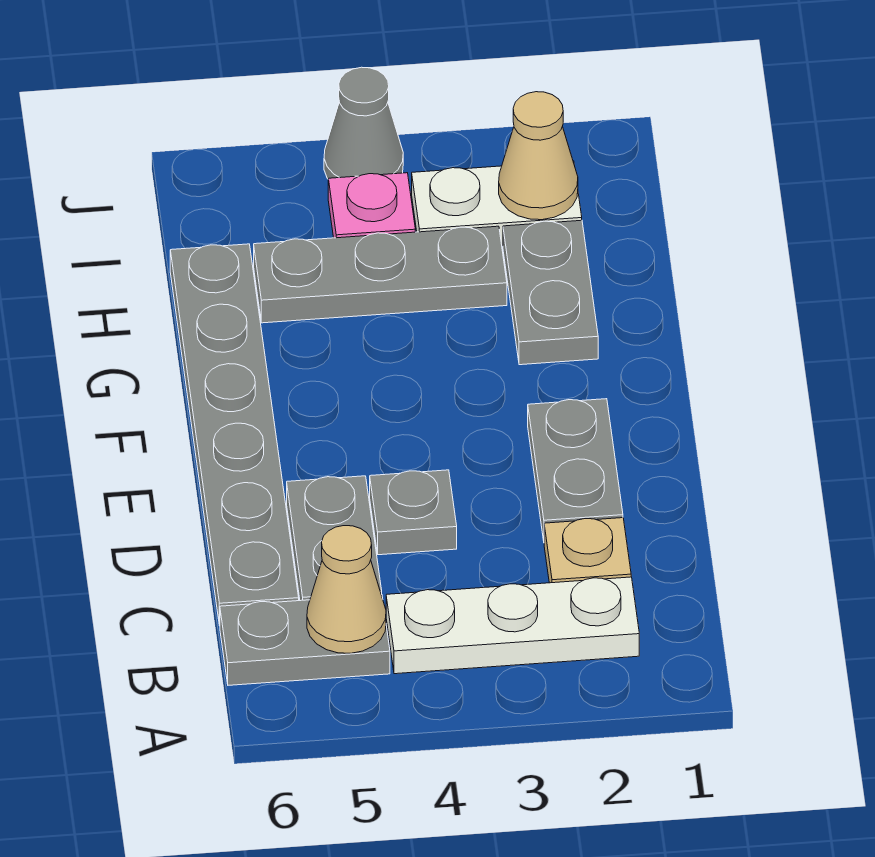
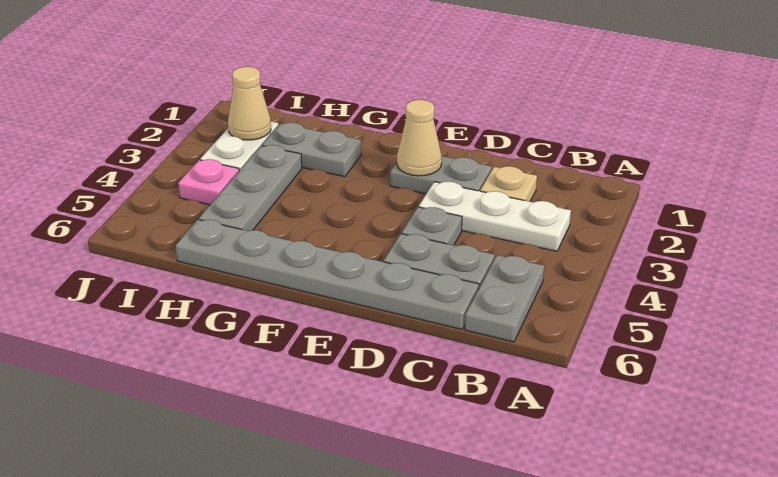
white plate B2:B4 level 1 -> white plate B3:D3 level 1
tan cone B5 level 2 -> tan cone E2 level 2
grey cone J4 level 1 -> none

